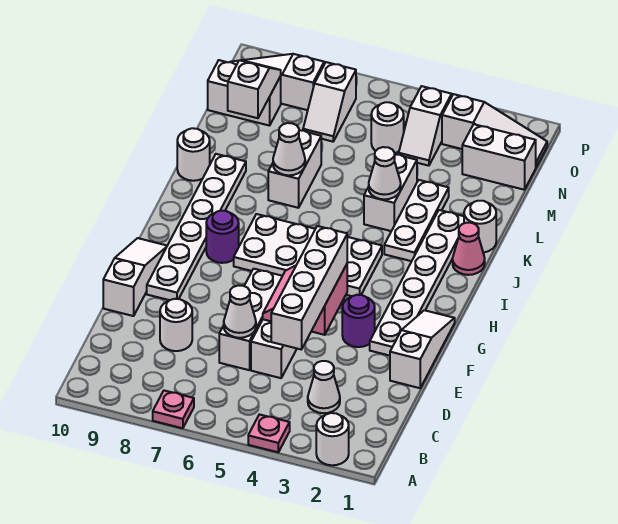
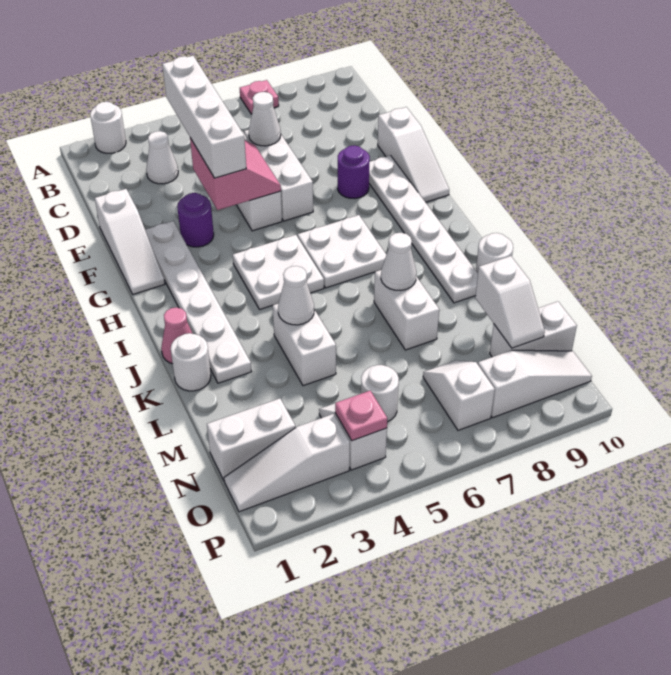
pink plate A4 level 1 -> pink plate O4 level 2
white round brick D8 level 1 -> none
purple round brick H8 level 1 -> purple round brick F8 level 1
white plate J3:L3 level 1 -> none

